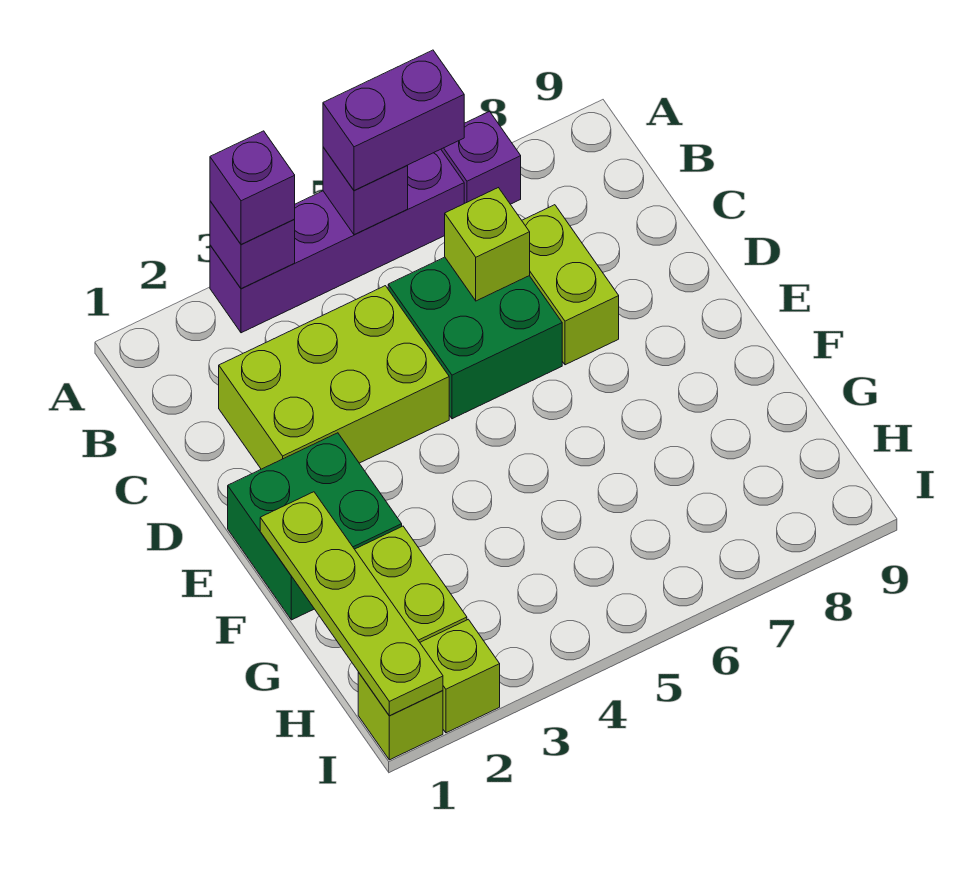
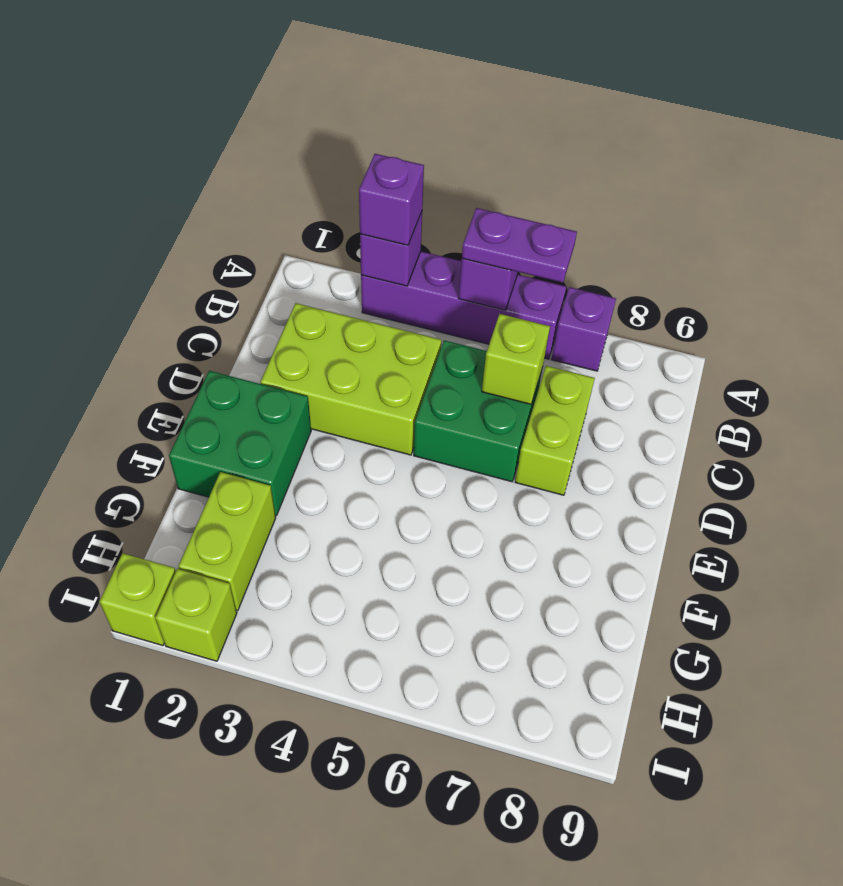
purple brick A5:A6 level 3 -> purple plate A5:A6 level 3
lime plate F1:I1 level 2 -> none

